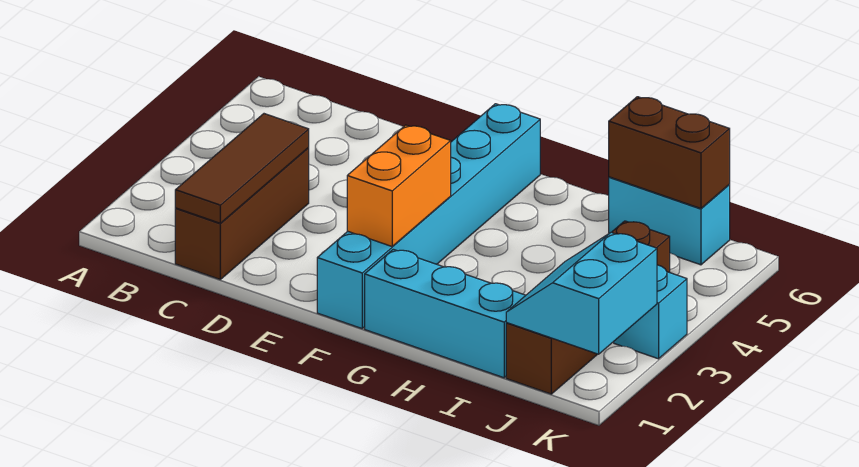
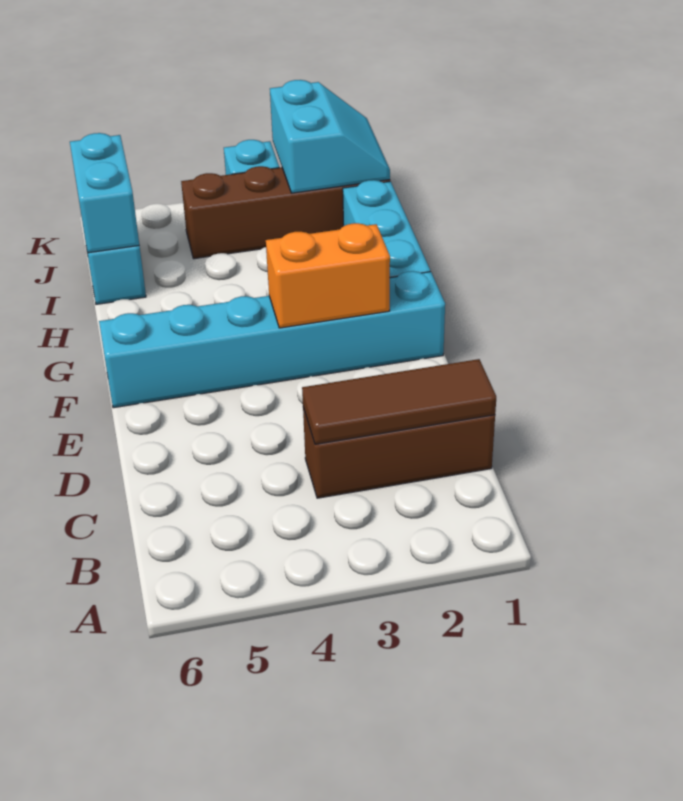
brown brick I6:J6 level 2 -> cyan brick I6:J6 level 2
cyan slope J1:K2 level 2 top K -> cyan slope J1:K2 level 2 top 2

